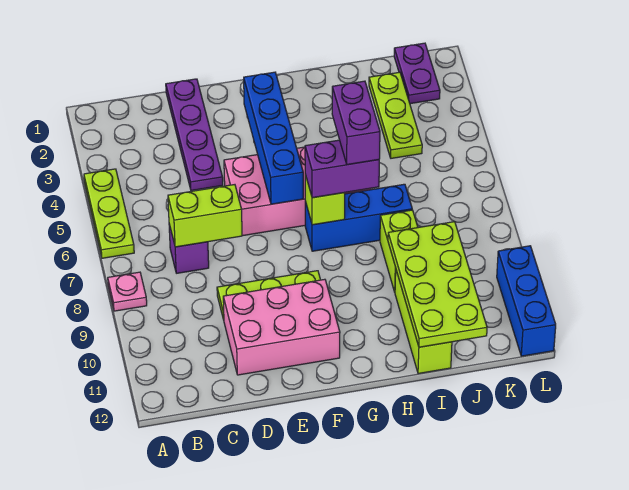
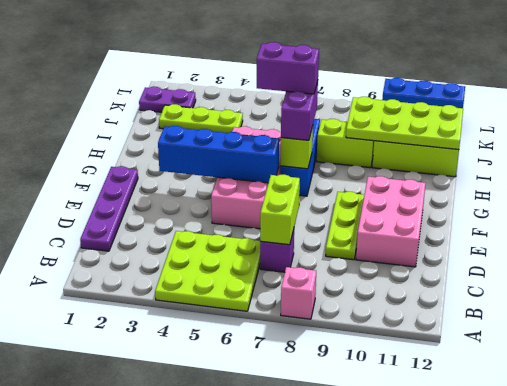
lime plate A4:A6 level 1 -> lime plate A4:C6 level 1
pink plate A8 level 1 -> pink brick A8 level 1
purple plate D1:D4 level 1 -> purple plate C1:F1 level 1

